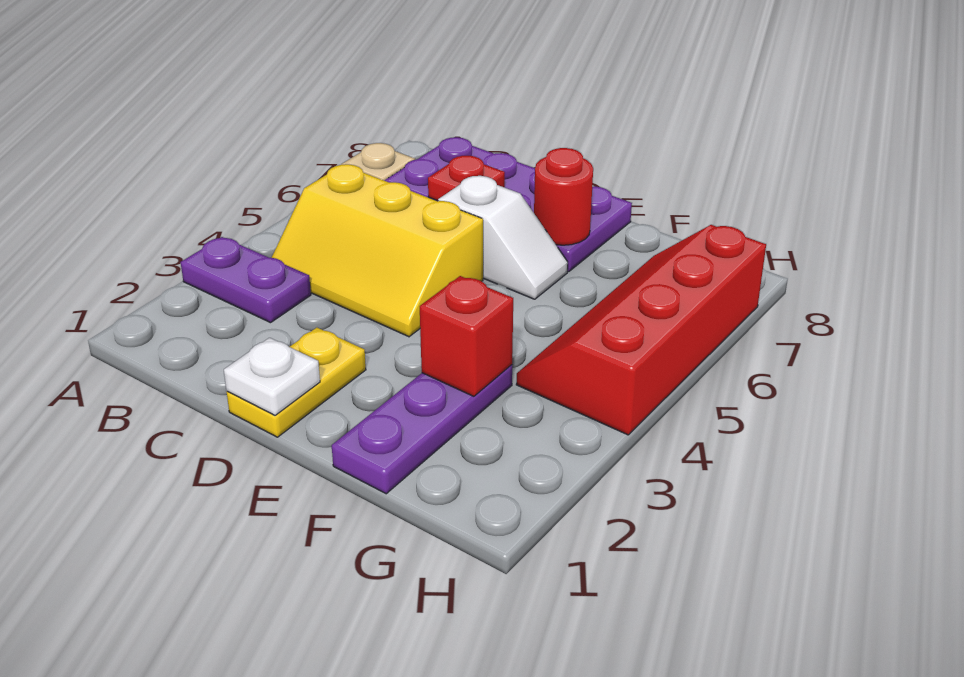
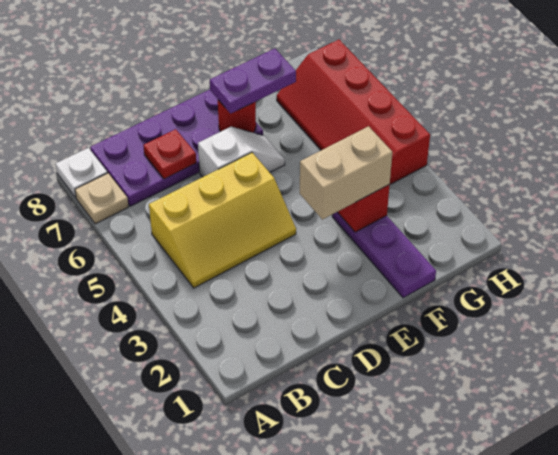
purple plate A3:B3 level 1 -> purple plate E7:F7 level 3
yellow plate D1:D2 level 1 -> none
white plate D1 level 2 -> white plate A8 level 1
none -> tan brick E3:F3 level 3

